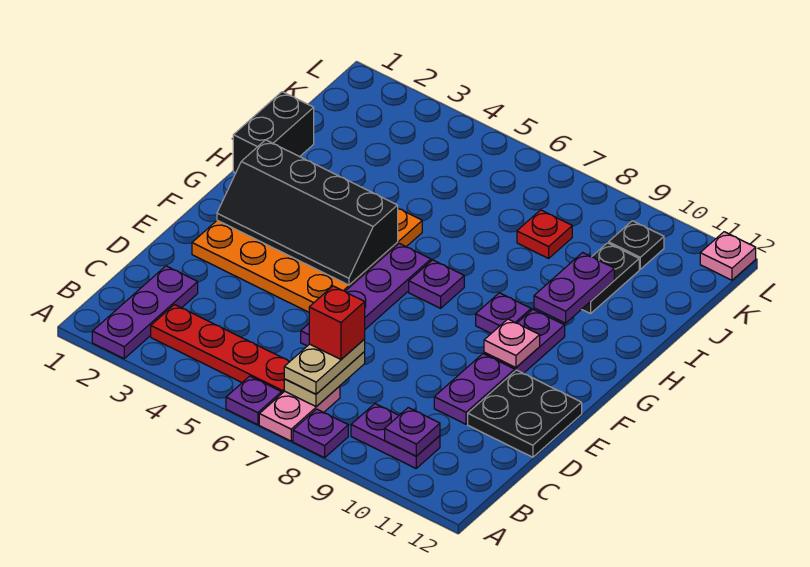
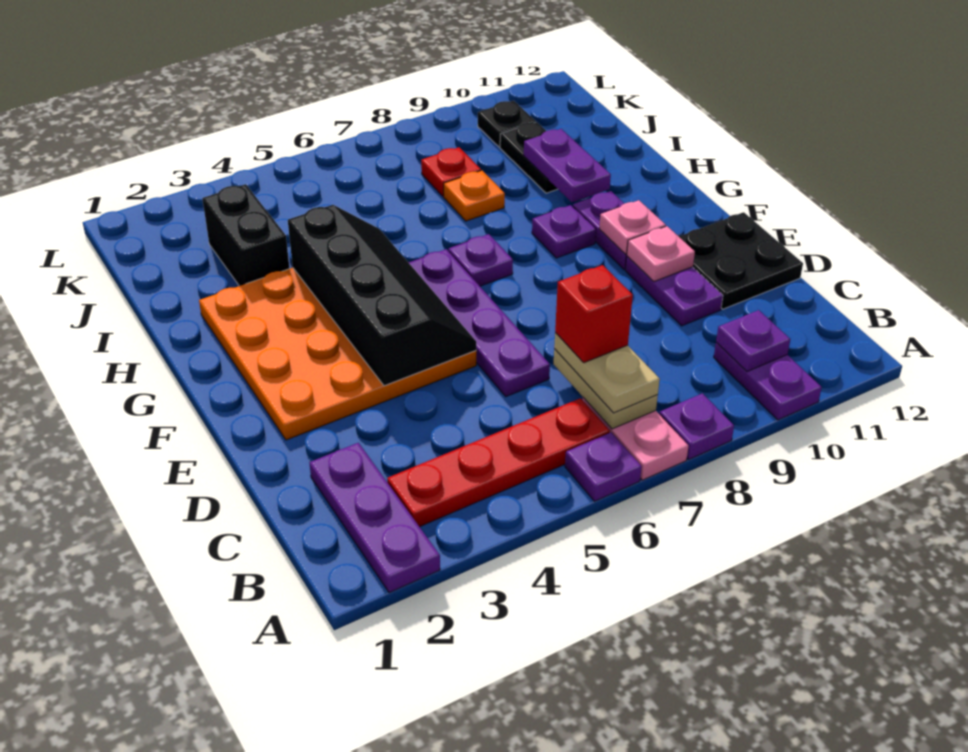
purple plate B9:B10 level 1 -> purple plate A10:B10 level 1
black slope F2:G5 level 2 top G -> black slope E4:H5 level 2 top 4
black brick H1:I1 level 1 -> black brick I3:J3 level 1
none -> orange plate I8 level 1
pink plate L12 level 1 -> pink plate E10 level 2

